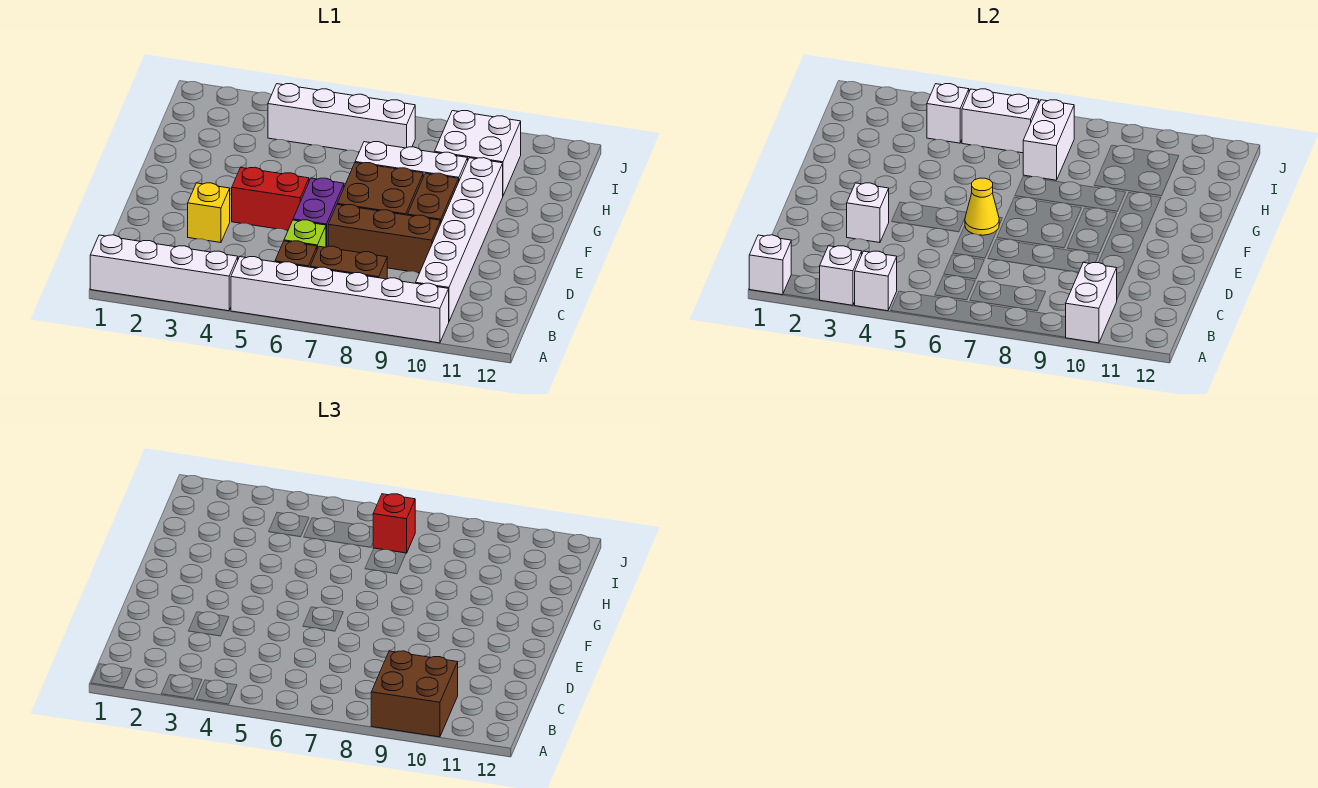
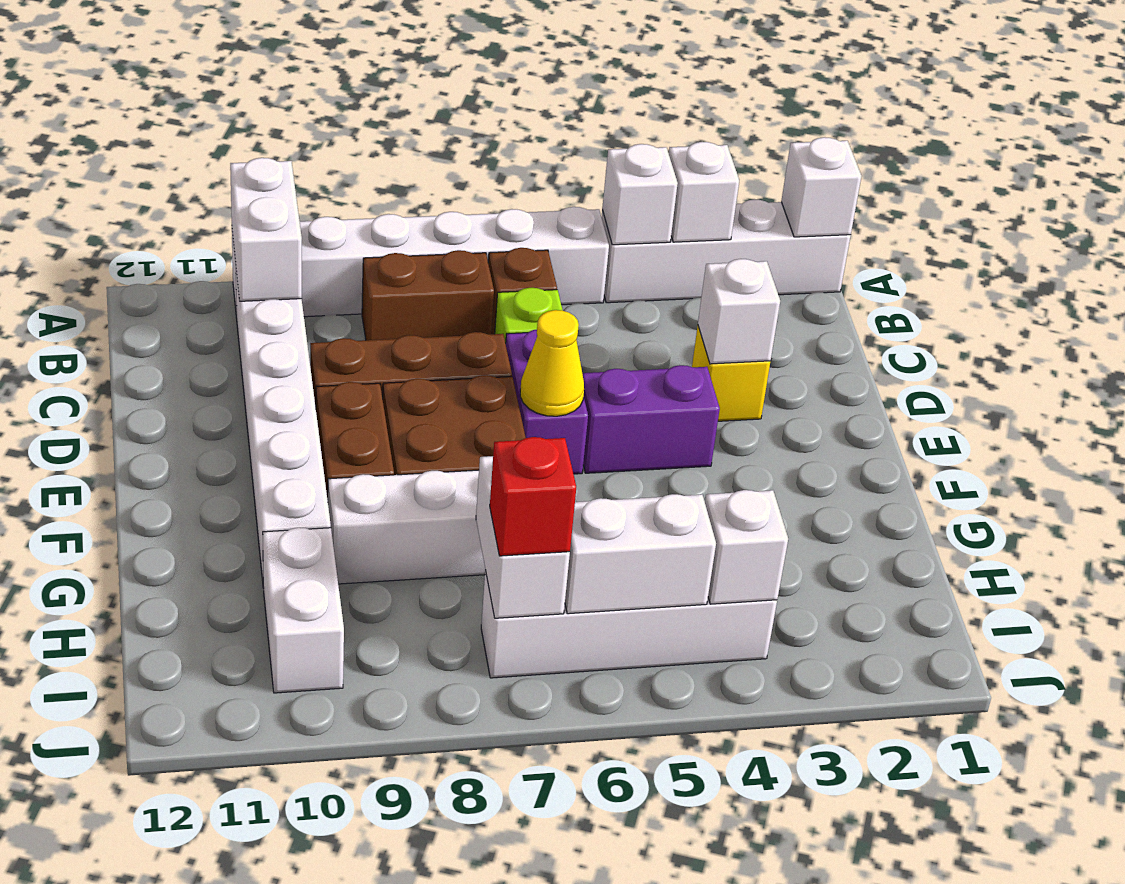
brown brick A9:B10 level 3 -> none
red brick E4:E5 level 1 -> purple brick E4:E5 level 1
white brick H9:I10 level 1 -> white brick H10:I10 level 1

